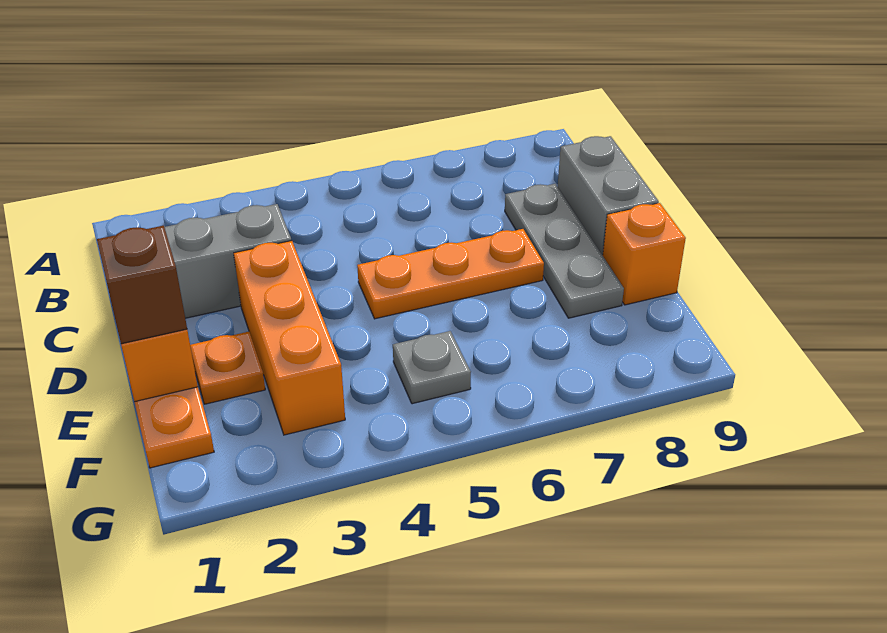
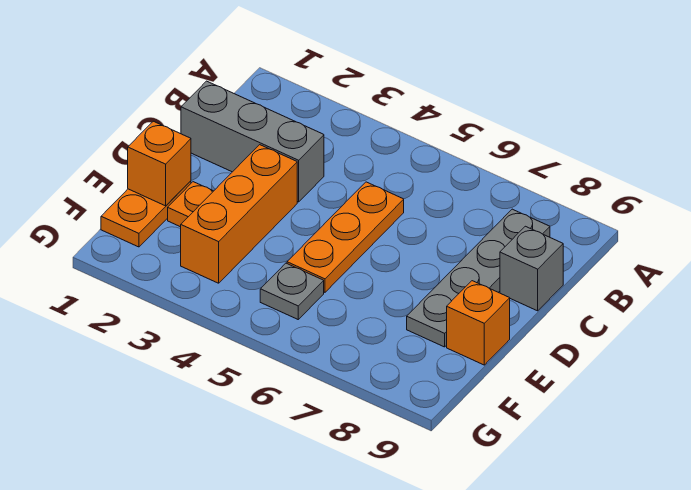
grey plate C8:E8 level 1 -> grey plate B8:E8 level 1
grey brick C9:D9 level 1 -> grey brick C9 level 1
orange plate D5:D7 level 1 -> orange plate C5:E5 level 1
brown brick E1 level 3 -> none

